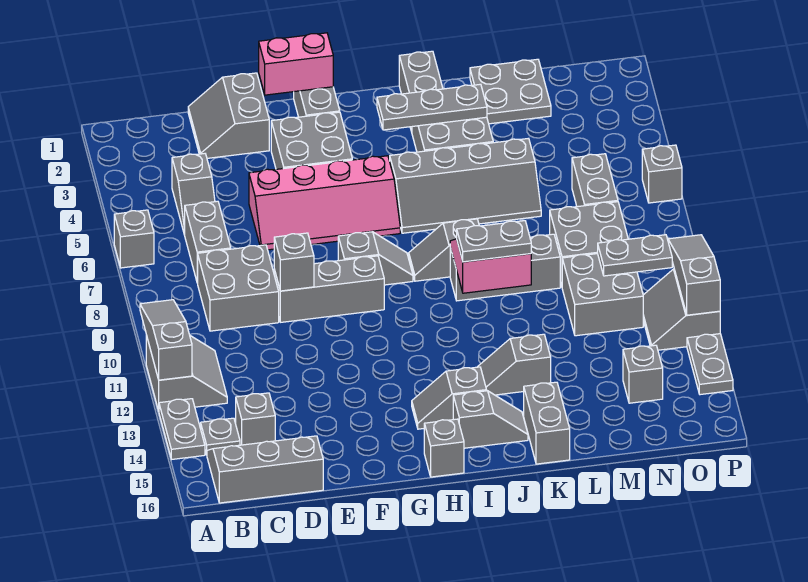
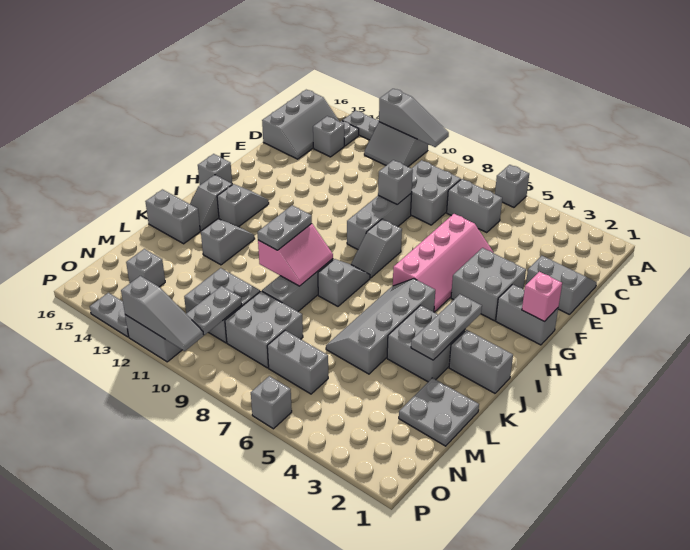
grey slope C4:C5 level 1 top 4 -> none
pink slope E5:H6 level 1 top 5 -> pink slope E5:H6 level 1 top 6
pink brick F1:G1 level 2 -> pink brick G1 level 2

